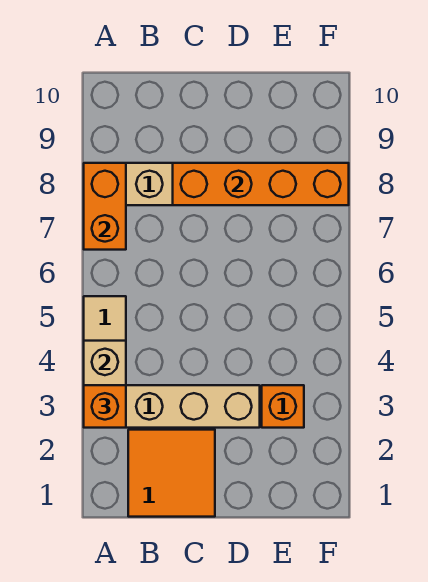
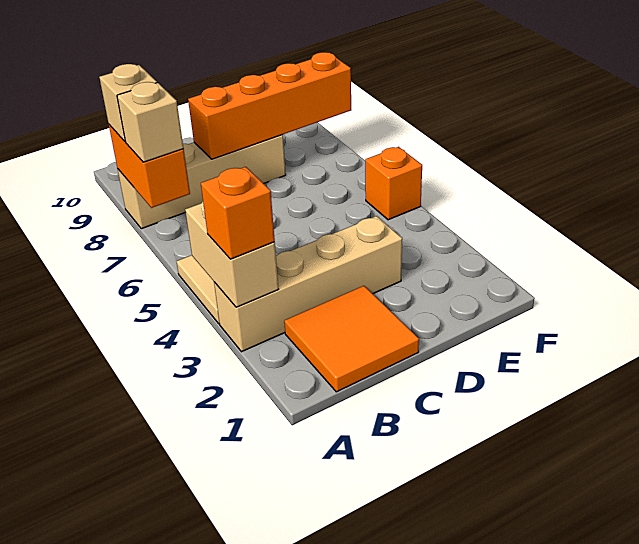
none -> tan brick A7 level 3
none -> tan brick A8 level 3
orange brick E3 level 1 -> orange brick F5 level 1

